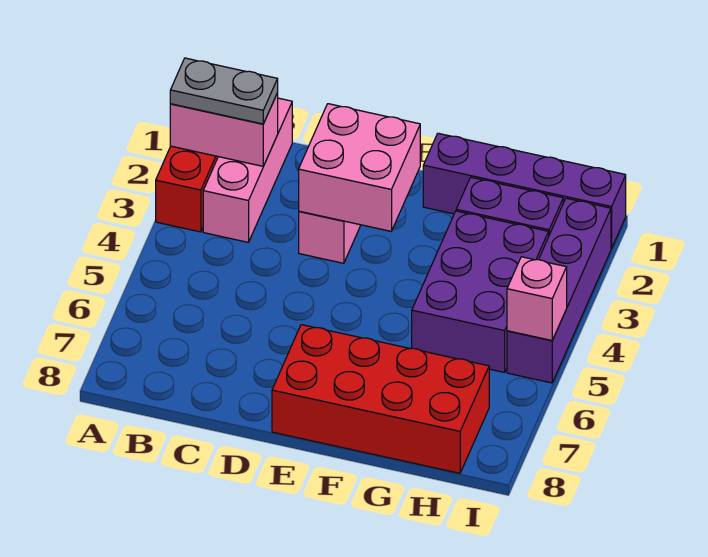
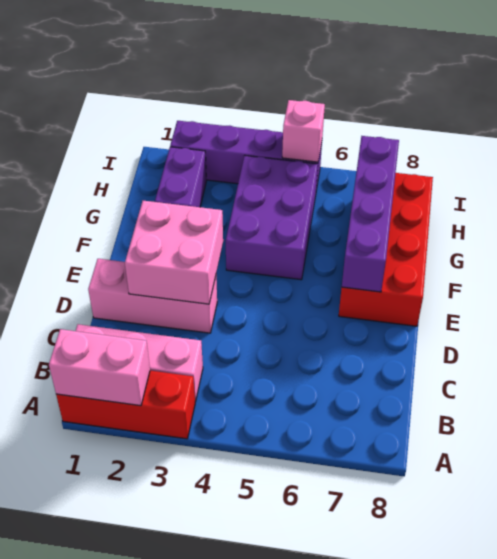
pink brick A2:B2 level 2 -> pink brick A1:A2 level 2
grey plate A2:B2 level 3 -> none
purple brick F1:I1 level 1 -> purple brick E7:H7 level 2
purple brick G3:H5 level 1 -> purple brick F4:H5 level 1

